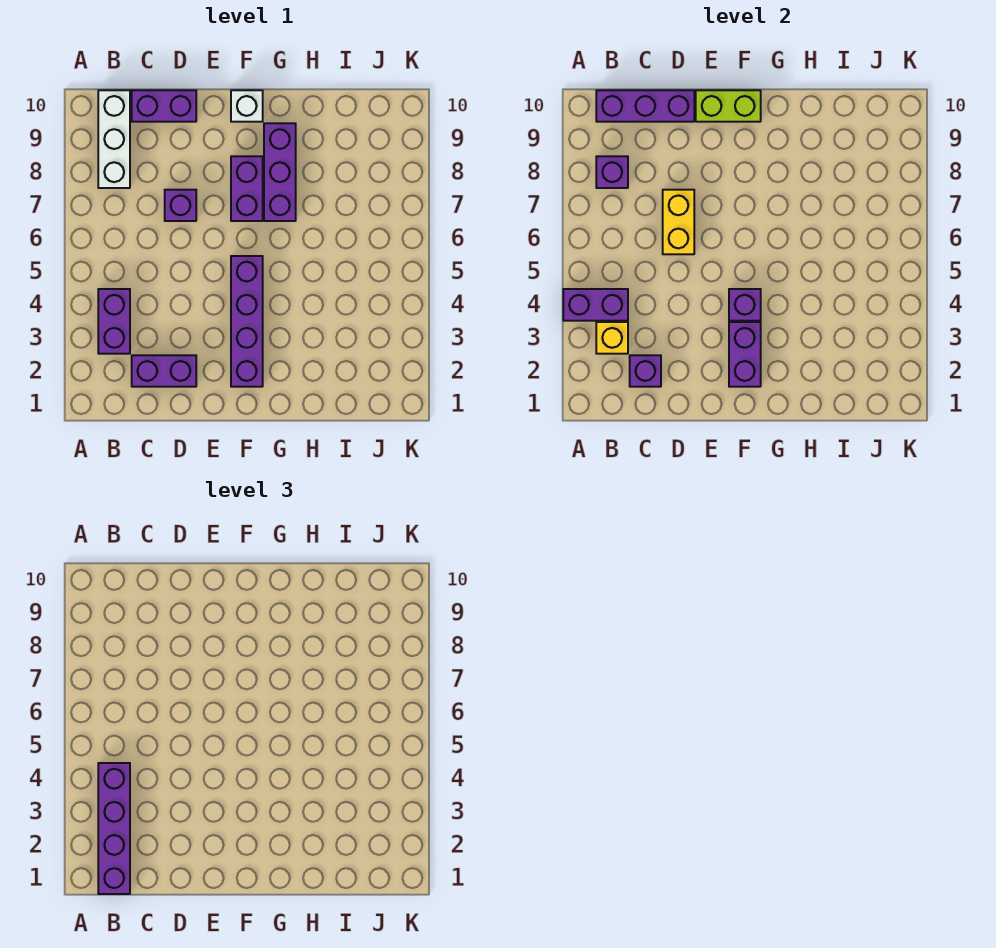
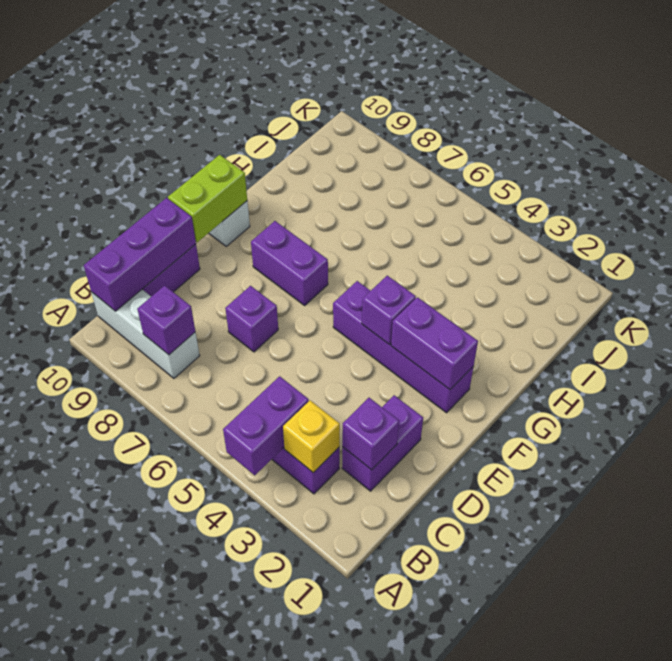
purple brick B1:B4 level 3 -> none
yellow brick D6:D7 level 2 -> none
purple brick G7:G9 level 1 -> none

